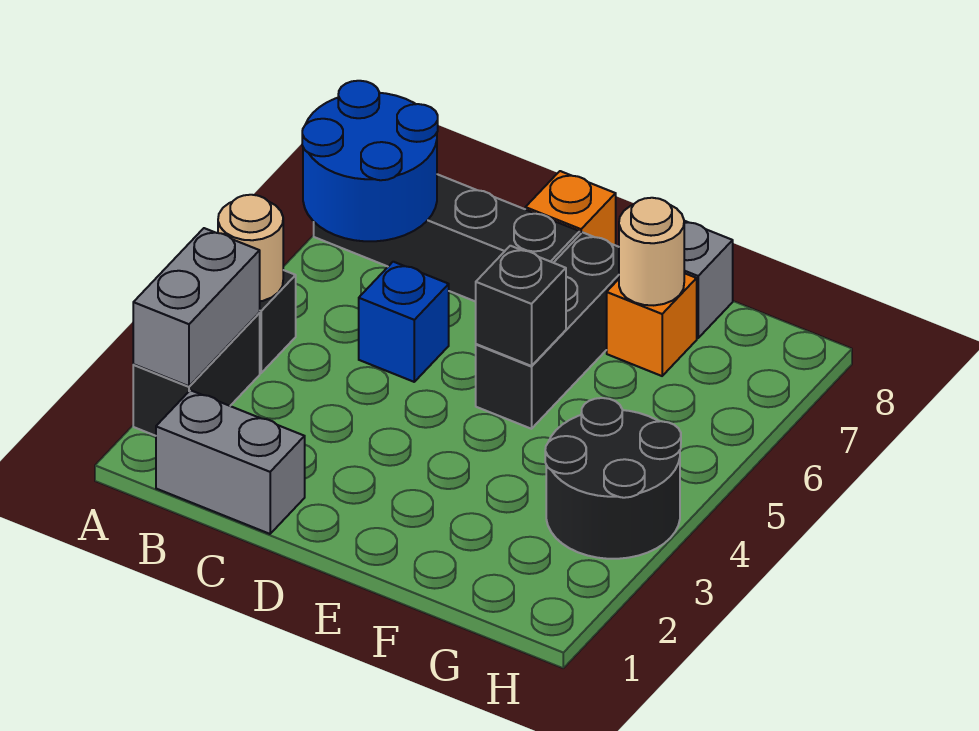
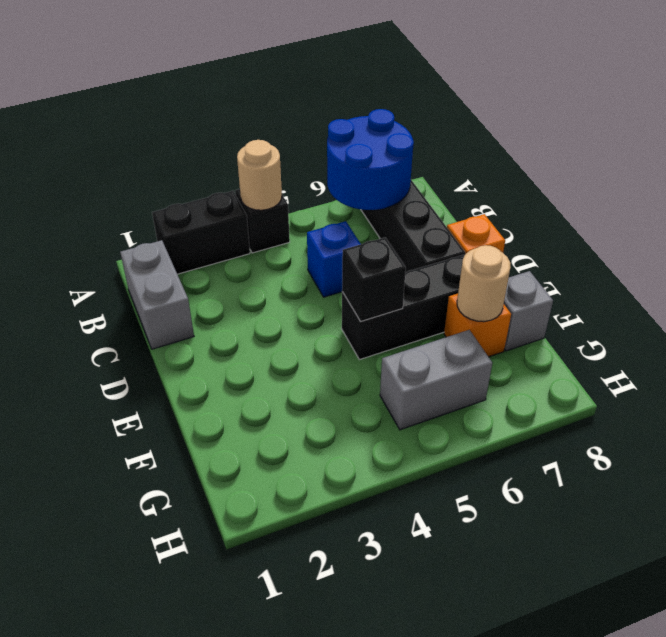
grey brick A2:A3 level 2 -> grey brick G5:G6 level 1
black round brick G3:H4 level 1 -> none

